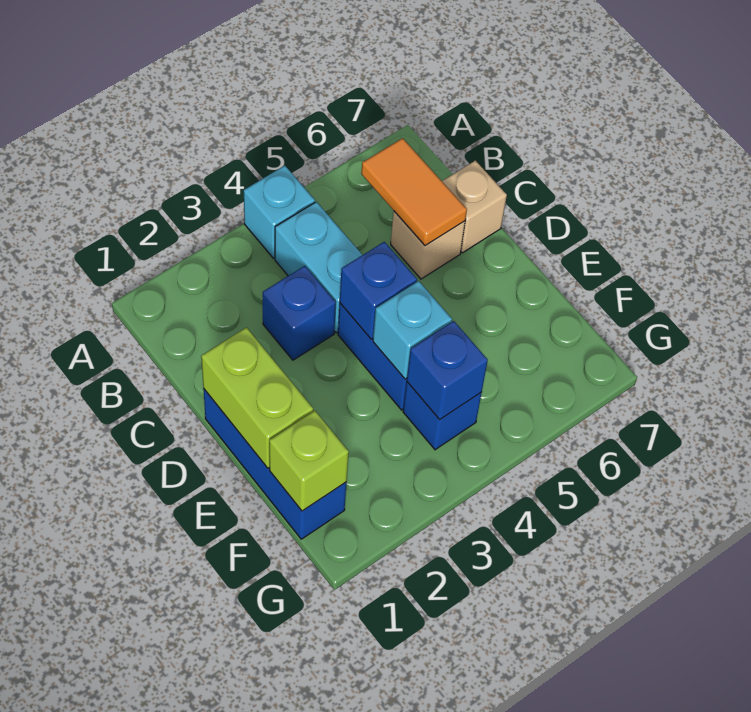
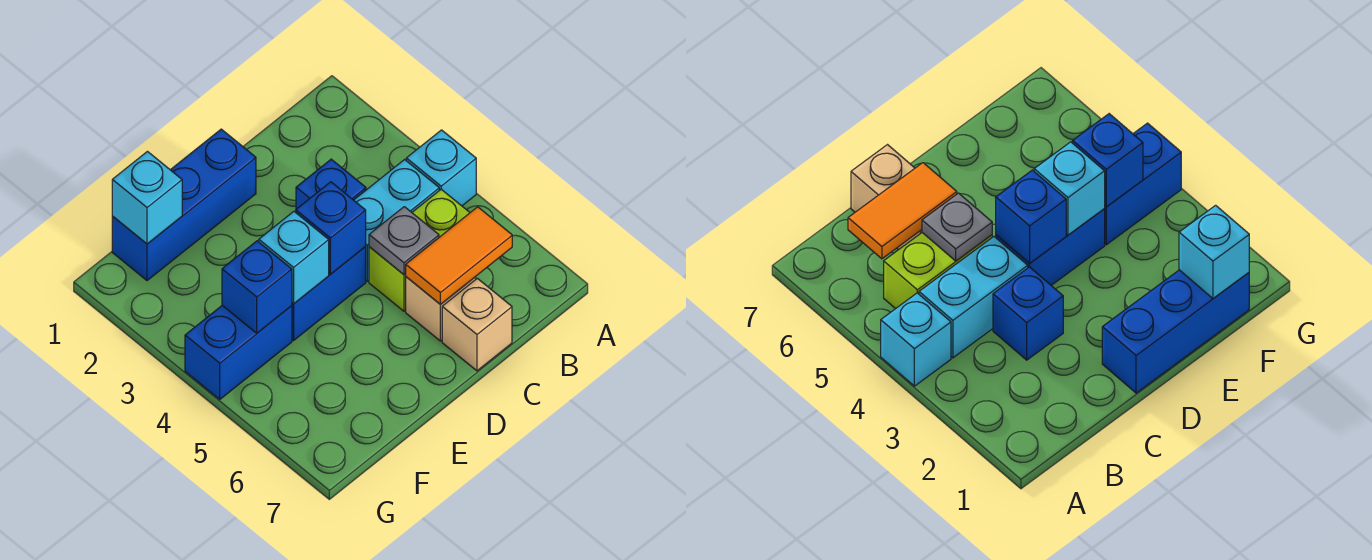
none -> grey plate C5 level 2
lime brick D1:E1 level 2 -> lime brick B5:C5 level 1
lime brick F1 level 2 -> cyan brick F1 level 2
blue brick F4 level 1 -> blue brick F4:G4 level 1

